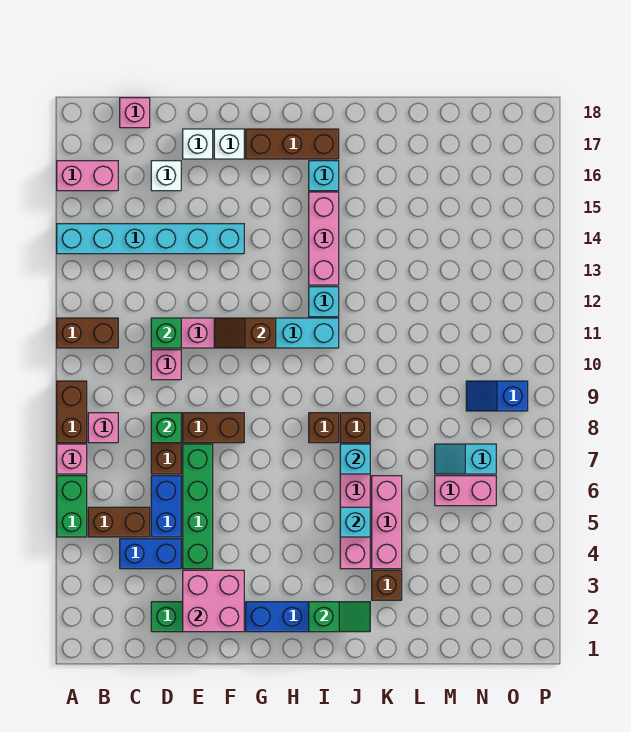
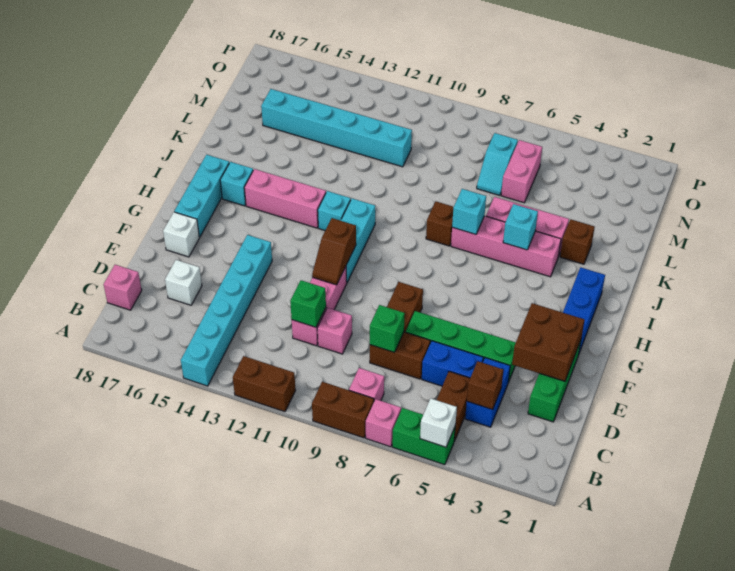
brown brick A11:B11 level 1 -> brown brick A11:A12 level 1
pink brick A16:B16 level 1 -> none
pink brick E2:F3 level 2 -> brown brick E2:F3 level 2
white brick E17 level 1 -> white brick A5 level 2
brown brick G17:I17 level 1 -> cyan brick G17:I17 level 1
green slope I2:J2 level 2 top I -> none
brown brick I8 level 1 -> brown brick C4 level 2
none -> cyan brick M11:M16 level 1
blue slope N9:O9 level 1 top O -> none

